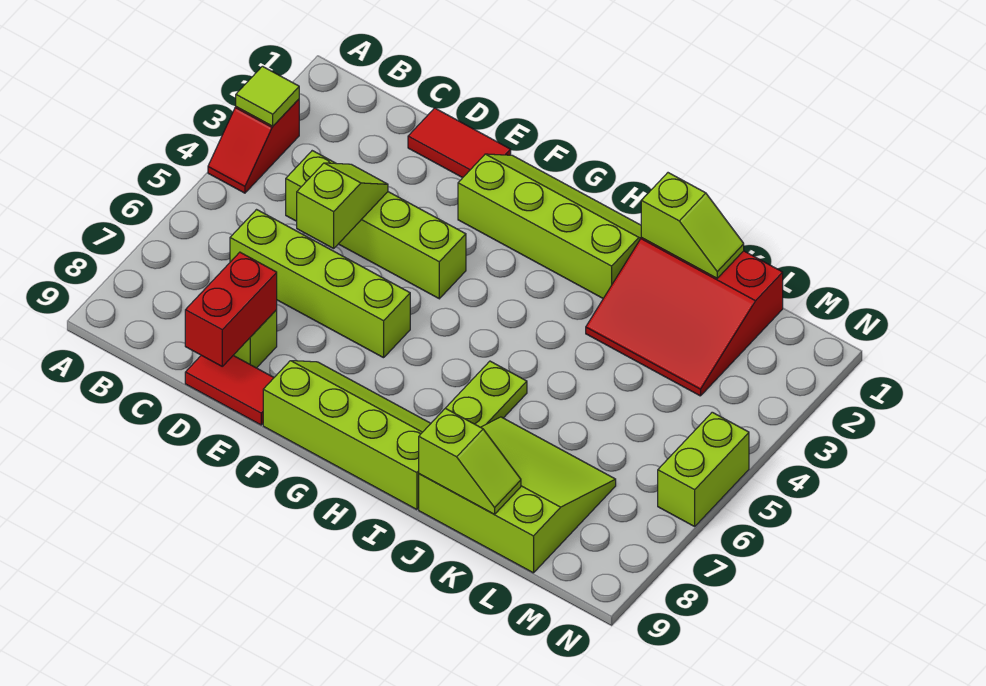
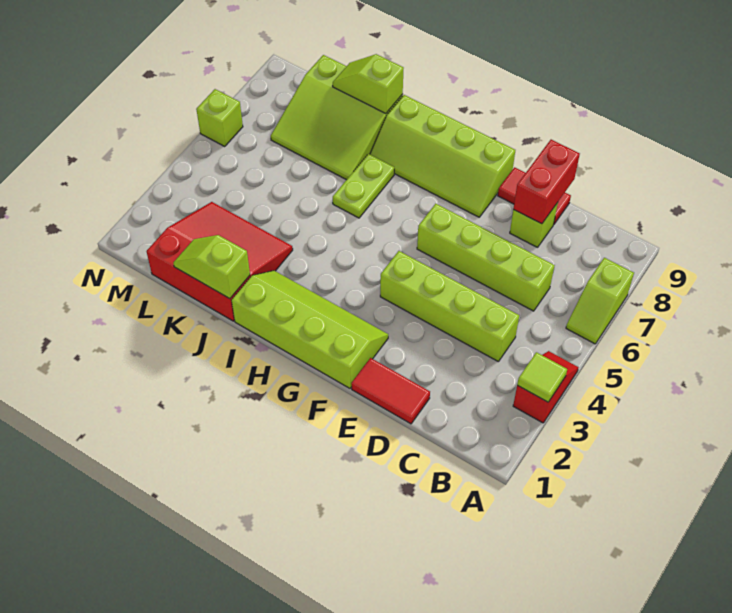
lime slope D4:D5 level 2 top 5 -> lime slope A6:A7 level 1 top 7
lime slope F1:I2 level 1 top 2 -> lime slope F1:I2 level 1 top 1
lime brick N5:N6 level 1 -> lime brick N6 level 1

